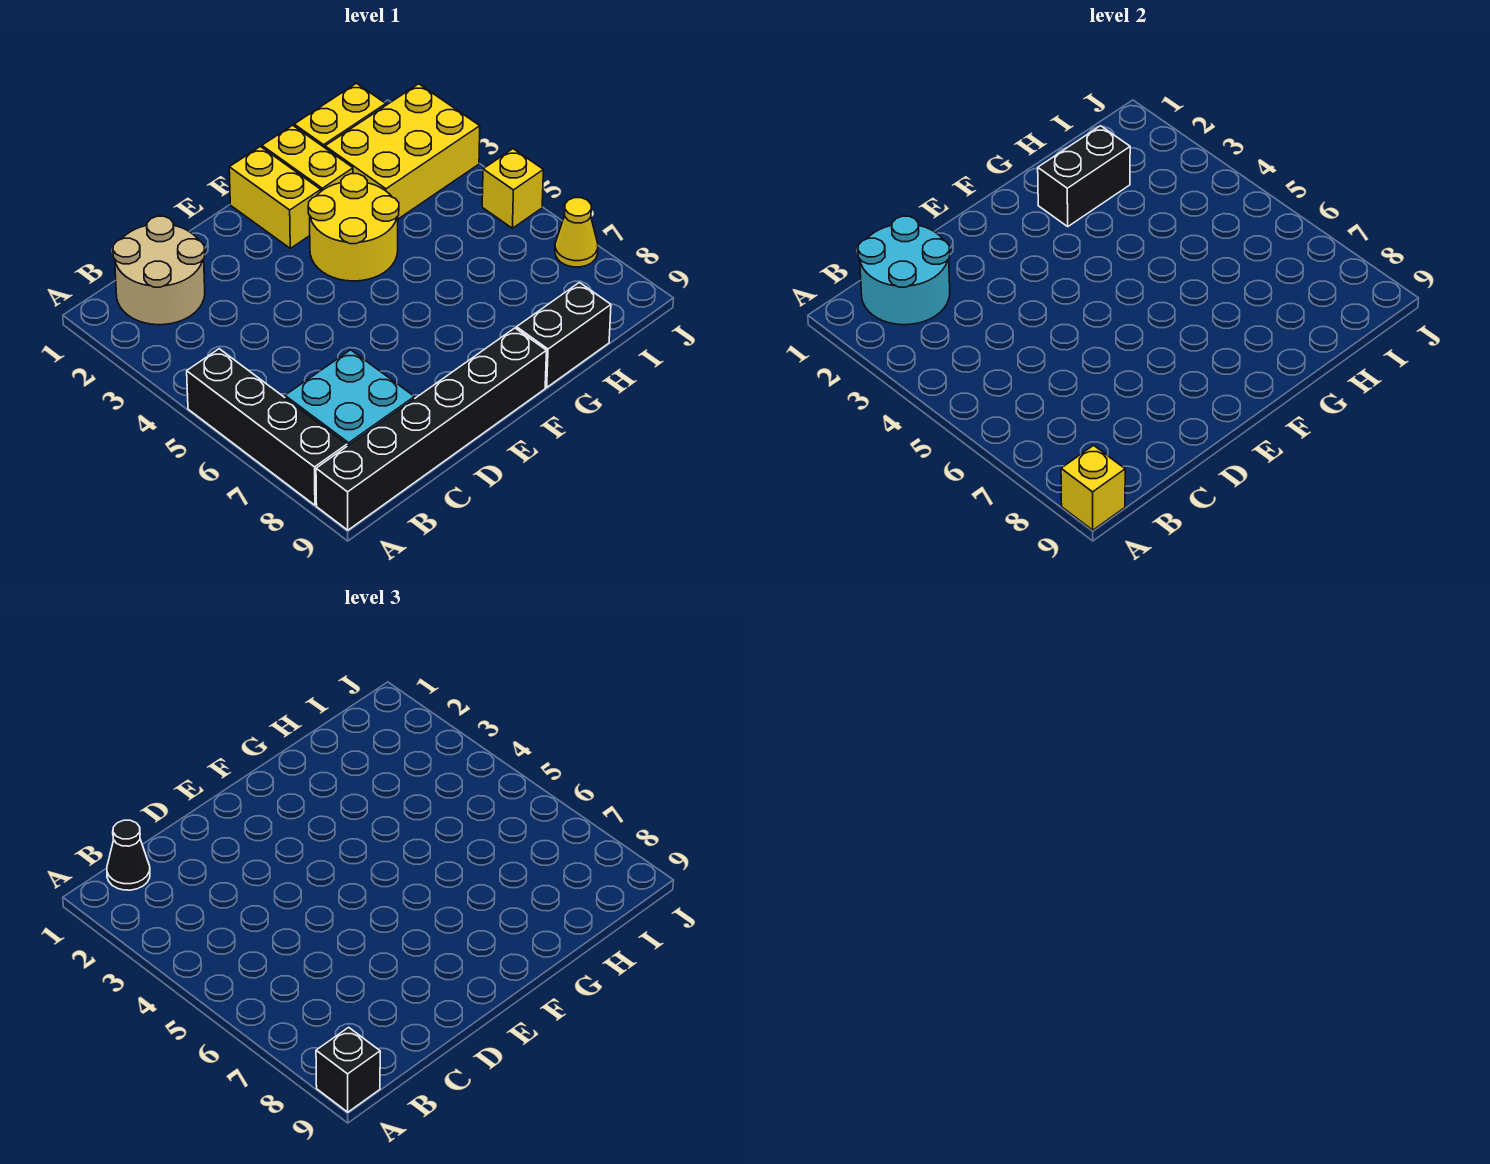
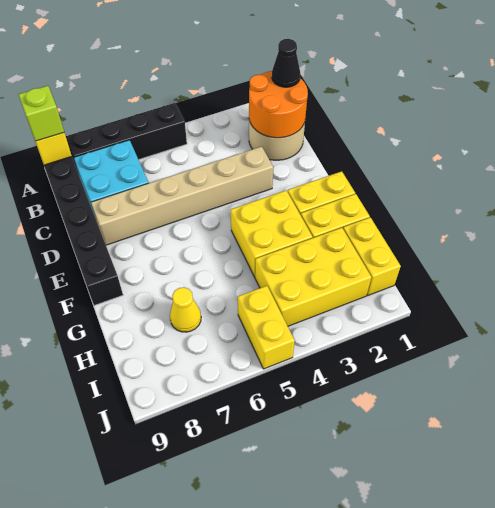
black brick A9 level 3 -> lime brick A9 level 3
cyan round brick B1:C2 level 2 -> orange round brick B1:C2 level 2
none -> tan brick D3:D8 level 1
yellow round brick F3:G4 level 1 -> yellow brick F3:G4 level 1
black brick G2:H2 level 2 -> none
black brick G9:H9 level 1 -> none
yellow brick H2:J3 level 1 -> yellow brick H2:I4 level 1
yellow brick J5 level 1 -> yellow brick I5:J5 level 1
yellow cone J7 level 1 -> yellow cone H7 level 1

